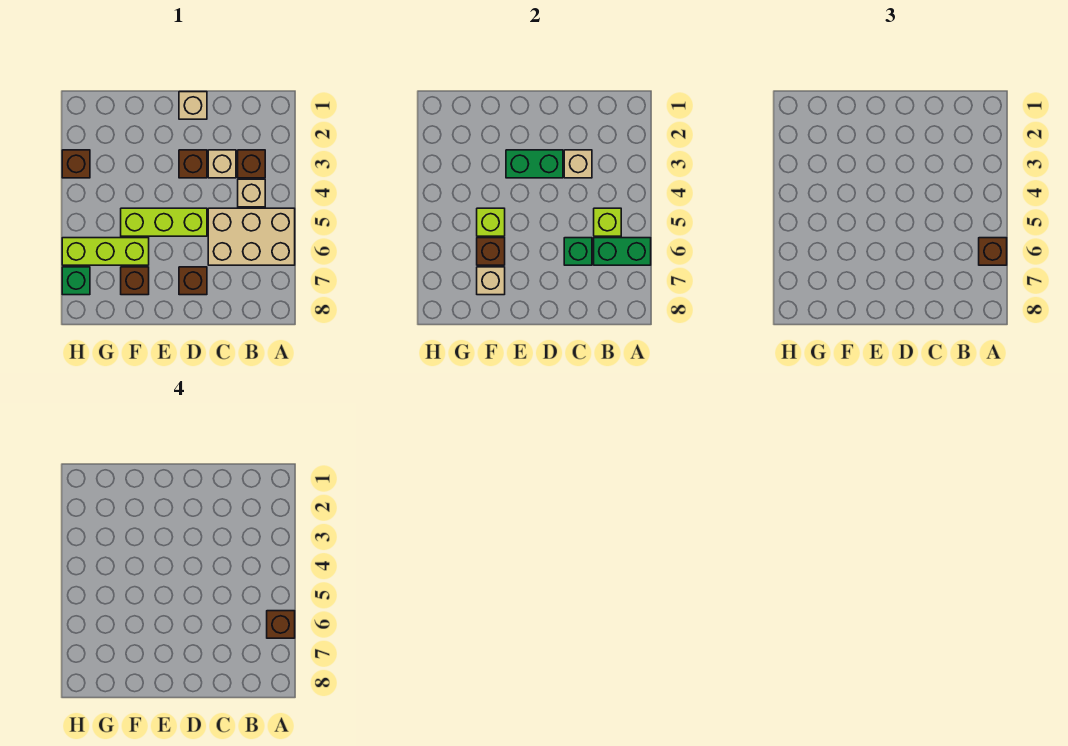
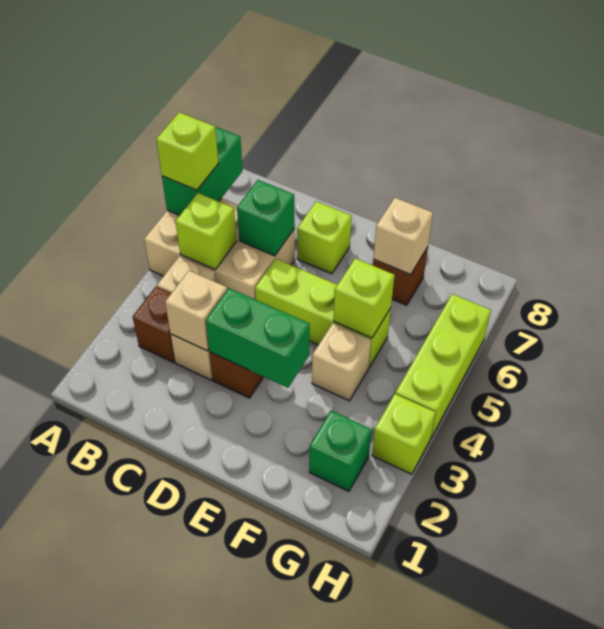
green brick A6:B6 level 2 -> green brick A6:A7 level 2
brown brick A6 level 3 -> lime brick A6 level 3
brown brick A6 level 4 -> none
tan brick D1 level 1 -> tan brick F4 level 1
brown brick D7 level 1 -> lime brick D7 level 1
lime brick F6:H6 level 1 -> lime brick H4:H6 level 1
brown brick F6 level 2 -> none
brown brick H3 level 1 -> lime brick H3 level 1
green brick H7 level 1 -> green brick G2 level 1

